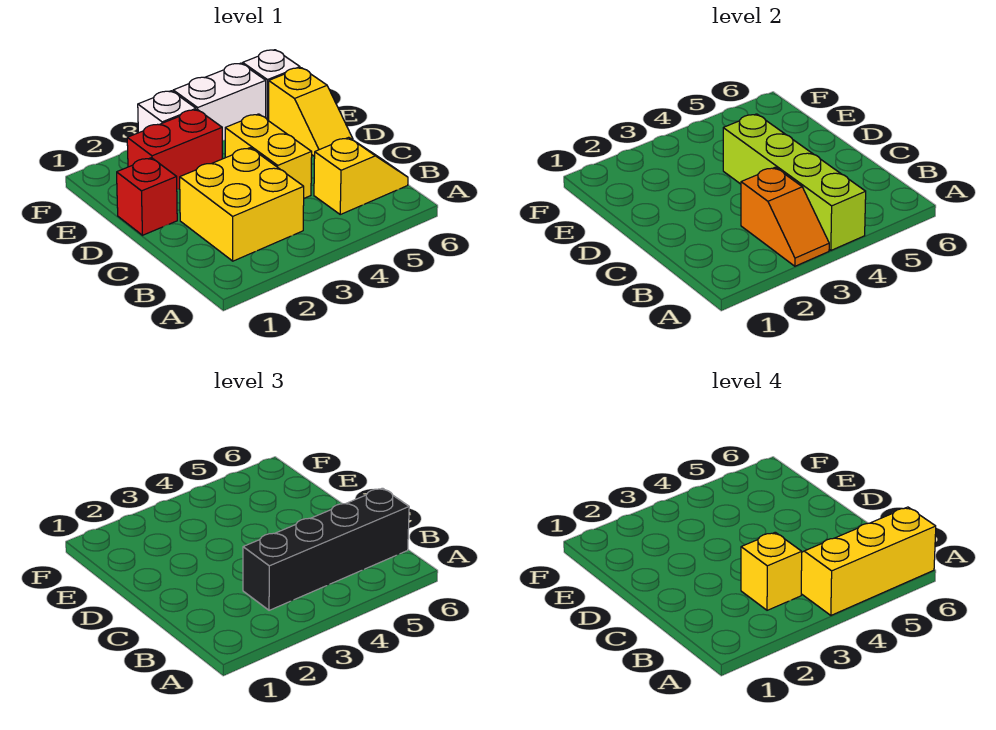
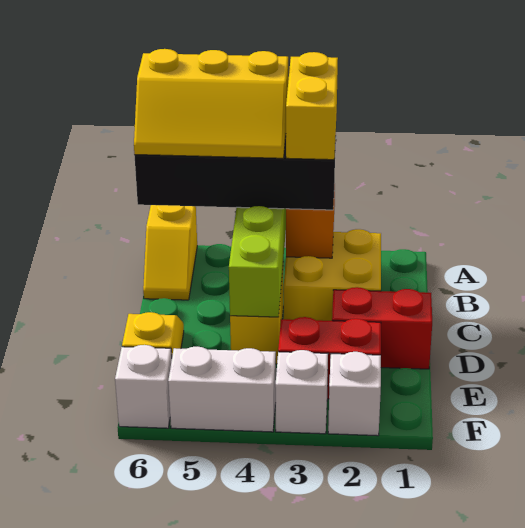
yellow brick B3 level 4 -> yellow brick A3:B3 level 4
yellow slope B5:B6 level 1 top 5 -> yellow slope A6:B6 level 1 top A
red brick D1 level 1 -> red brick D1:D2 level 1
none -> white brick F2 level 1

